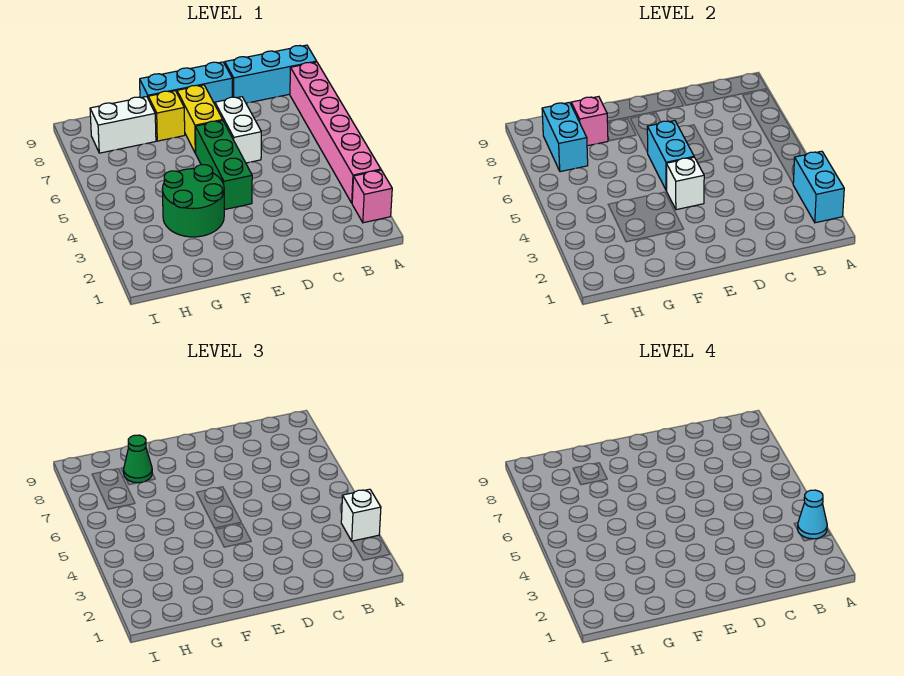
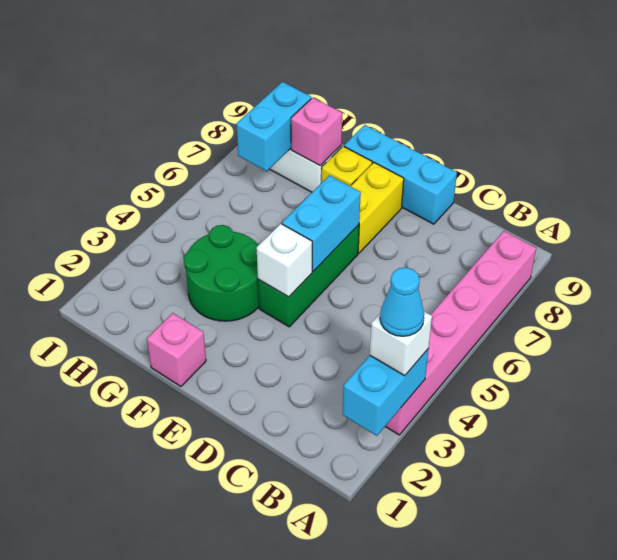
pink brick A2 level 1 -> pink brick F1 level 1
cyan brick A9:C9 level 1 -> none
white brick D6:D7 level 1 -> none
green cone G8 level 3 -> none

